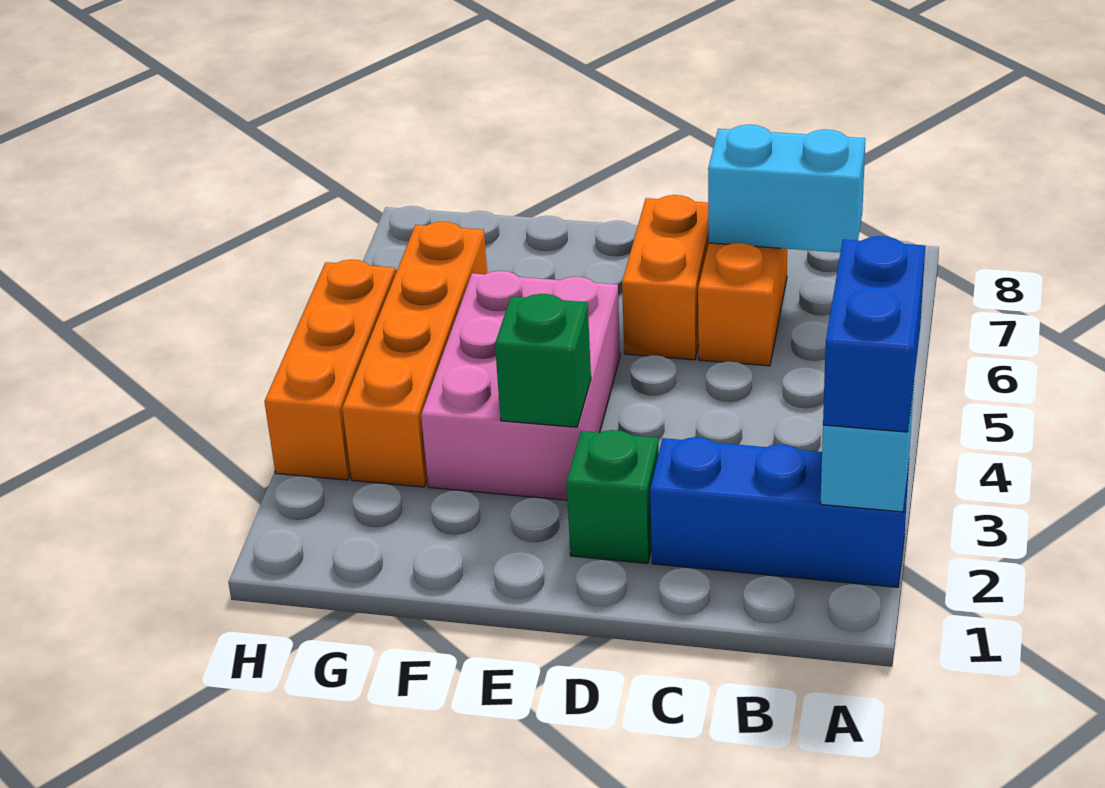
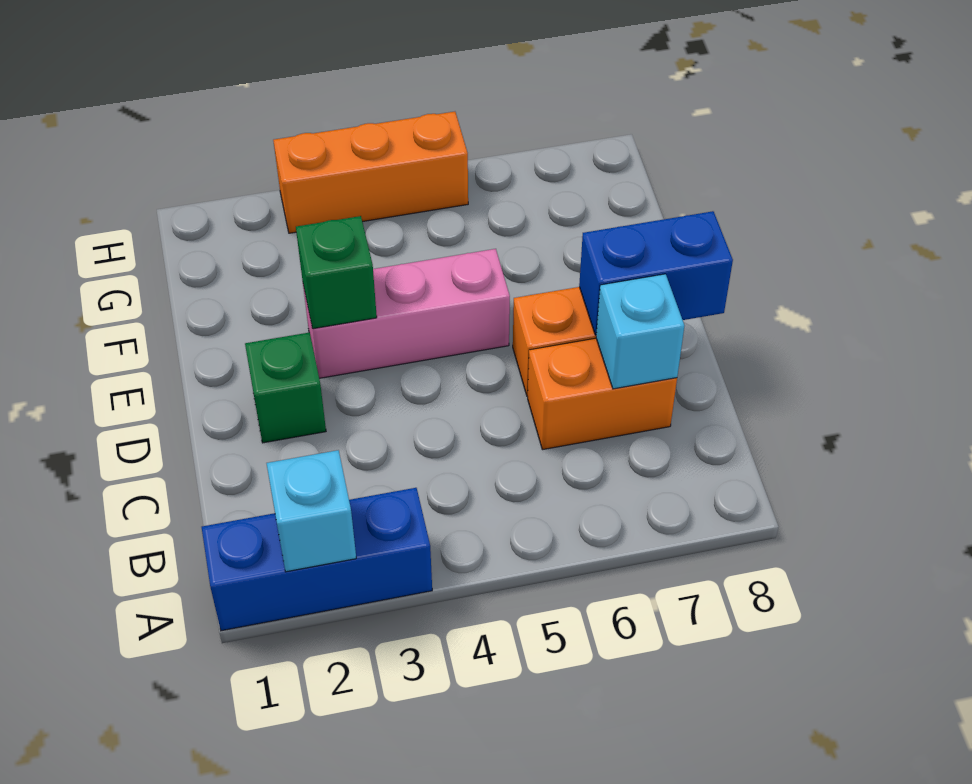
blue brick A2:C2 level 1 -> blue brick A1:A3 level 1
blue brick A2:A3 level 3 -> blue brick D7:D8 level 2
cyan brick B7:C7 level 2 -> cyan brick C7 level 2
pink brick E3:F5 level 1 -> pink brick E3:E5 level 1
orange brick G3:G6 level 1 -> none

